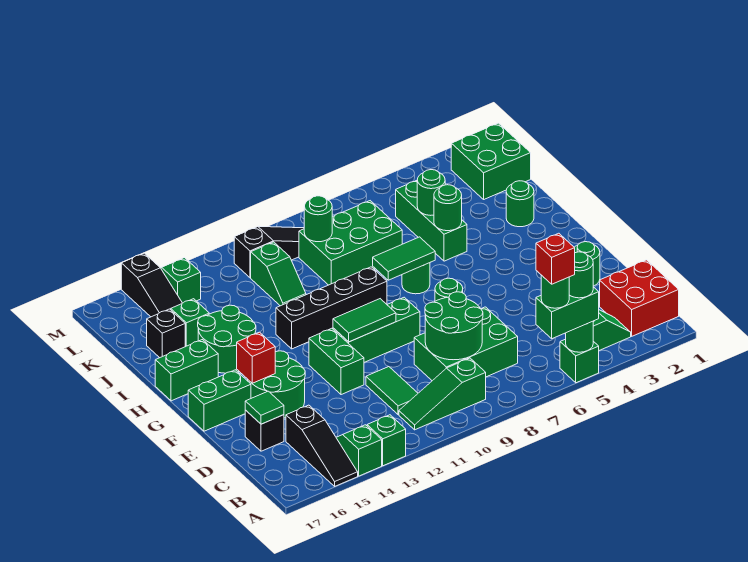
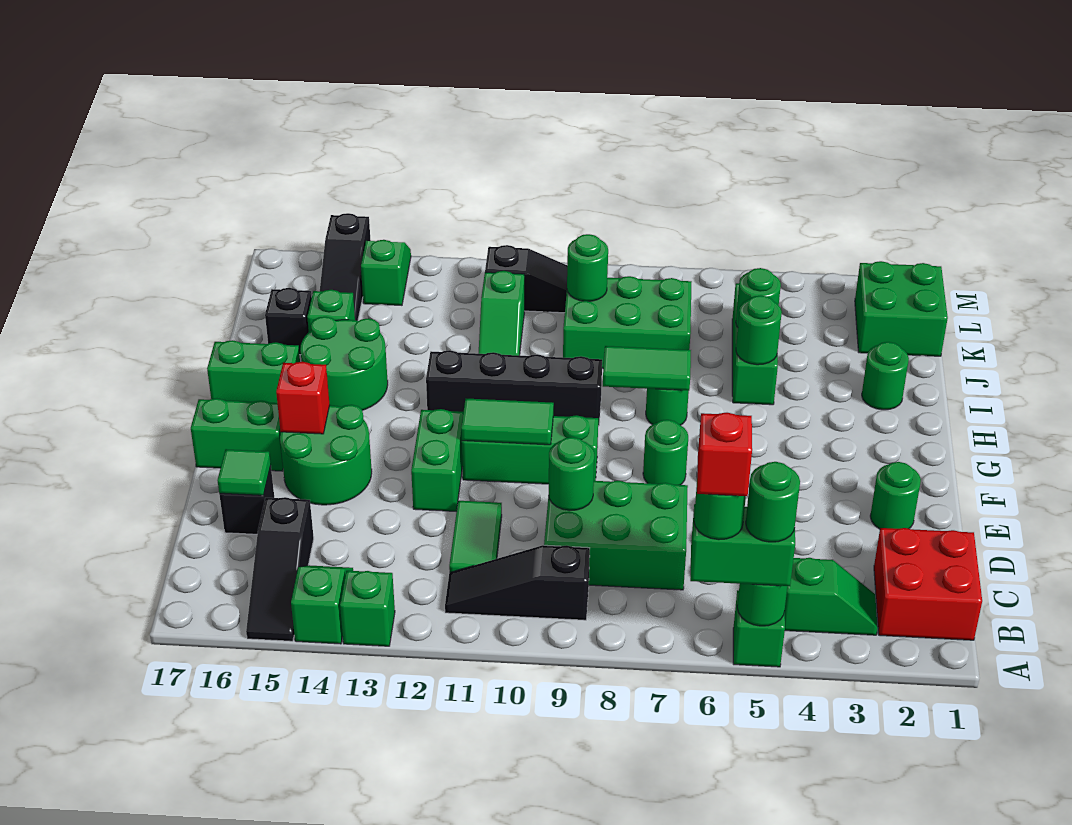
green slope B9:B11 level 1 top 9 -> black slope B9:B11 level 1 top 9
green round brick C8:D9 level 2 -> green round brick D9 level 2

